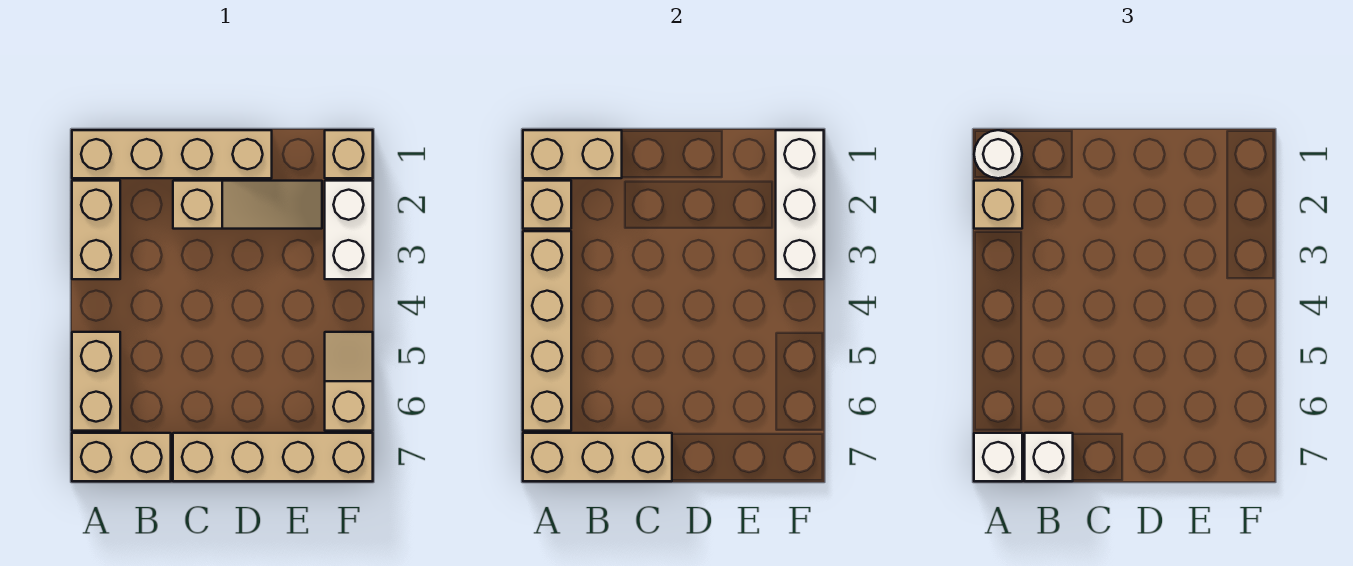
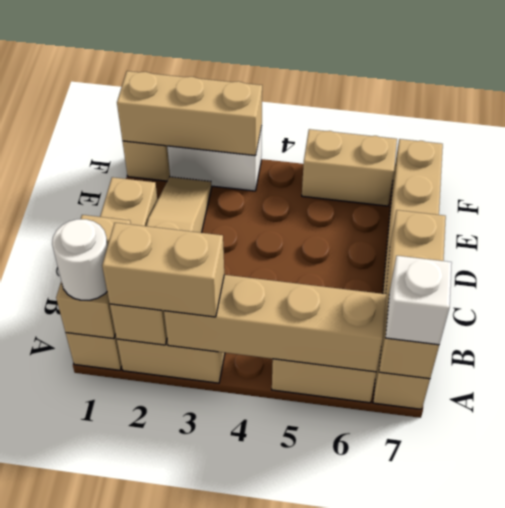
tan brick A2 level 3 -> tan brick A2:A3 level 3
white brick B7 level 3 -> none
white brick F1:F3 level 2 -> tan brick F1:F3 level 2
tan slope F5:F6 level 1 top 6 -> tan brick F5:F6 level 1

